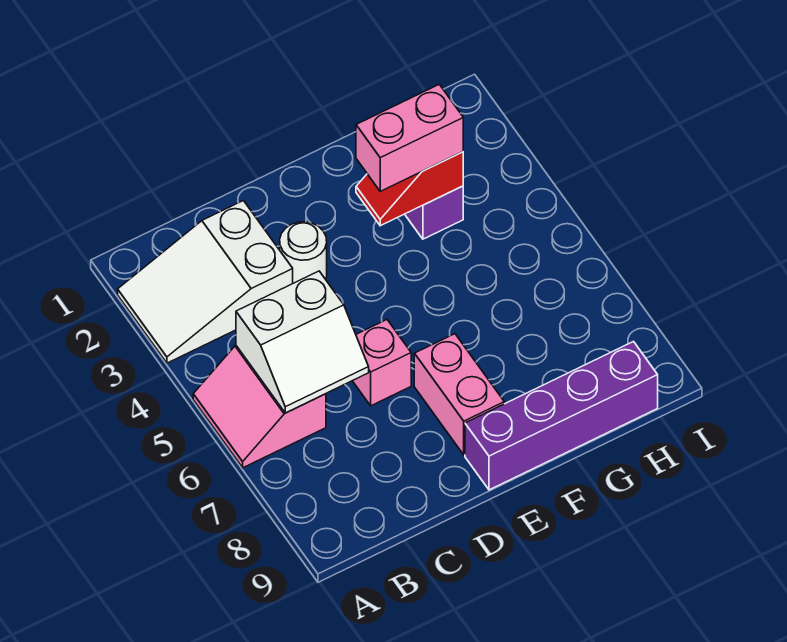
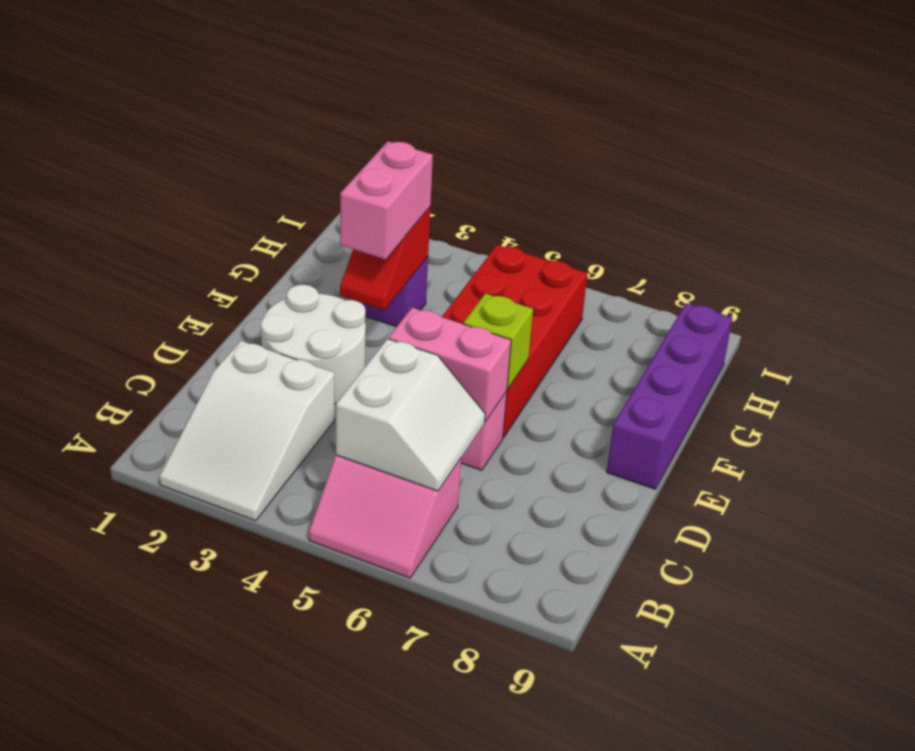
white round brick D3 level 1 -> white round brick D2:E3 level 1
none -> red brick E5:H6 level 1
none -> lime brick E6 level 2
pink brick E7:E8 level 1 -> pink brick D5:D6 level 2

